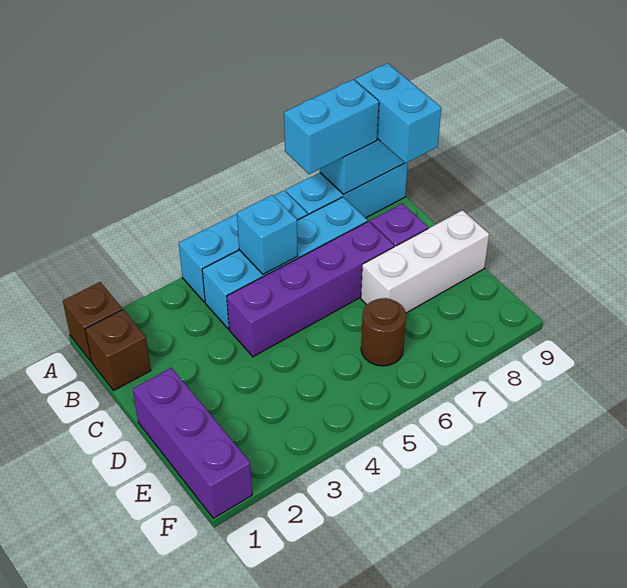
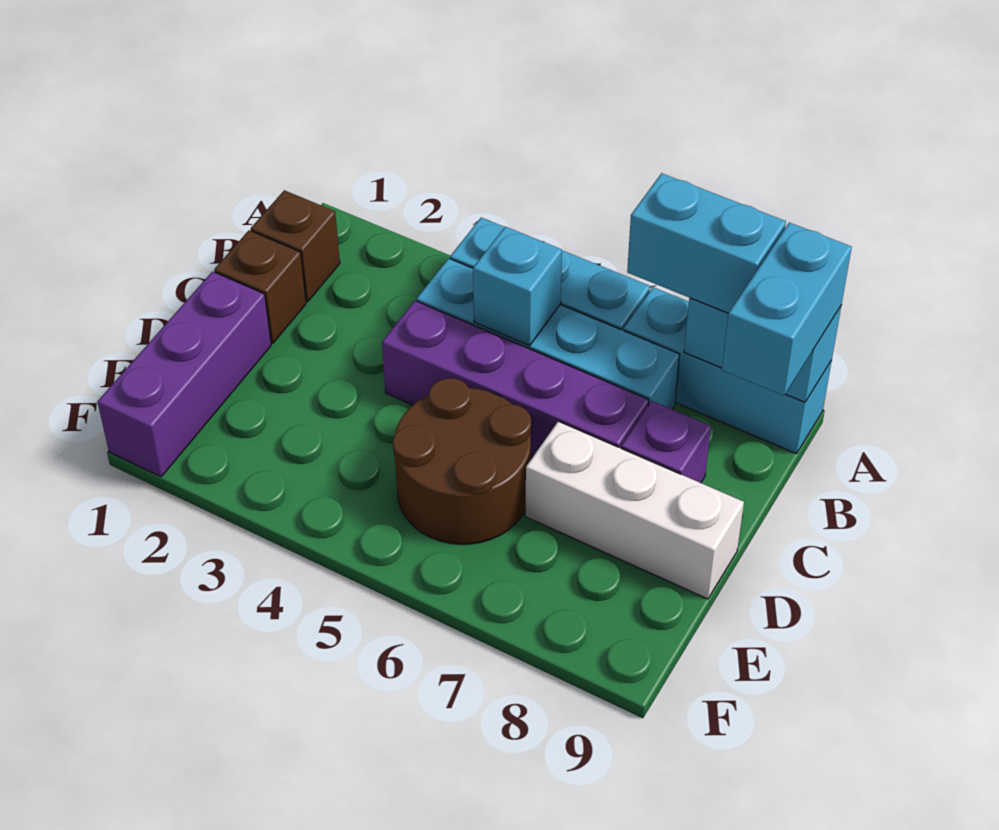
brown brick A1 level 1 -> brown brick C1 level 1
brown round brick E6 level 1 -> brown round brick D5:E6 level 1

